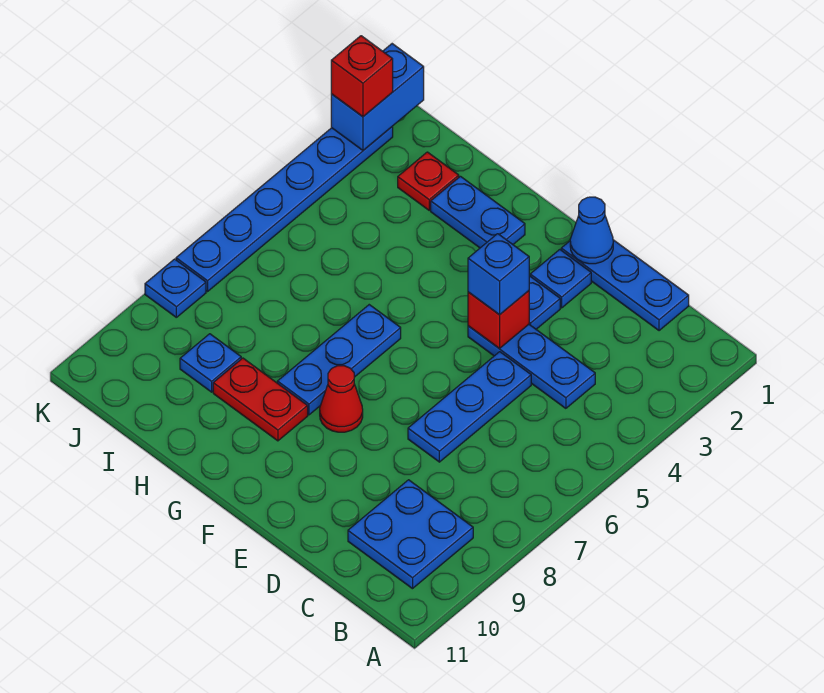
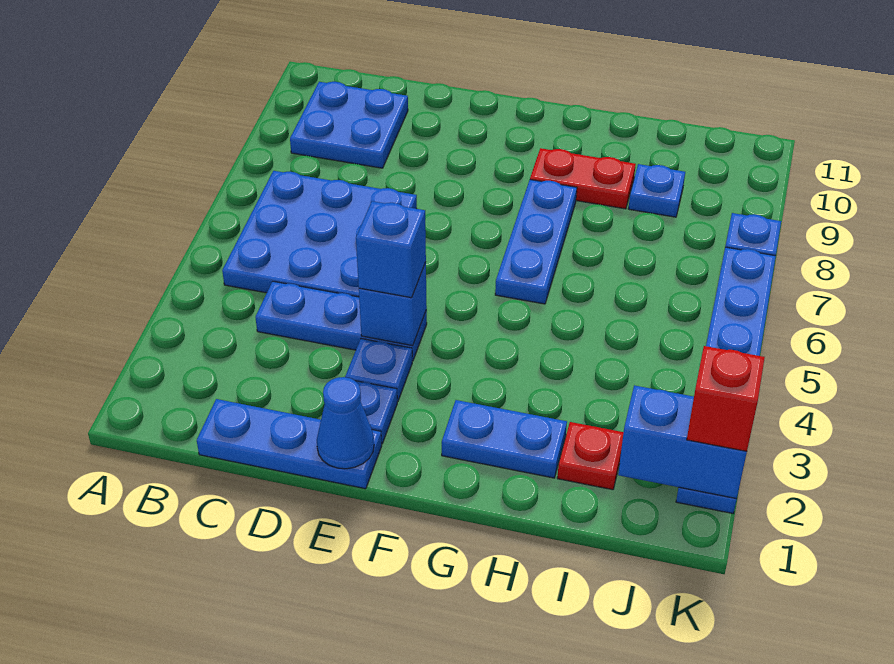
blue plate D5:D7 level 1 -> blue plate B5:D7 level 1
red brick E4 level 2 -> blue brick E4 level 2
red cone F8 level 1 -> none
blue brick K1:K2 level 2 -> blue brick J2:K2 level 2

